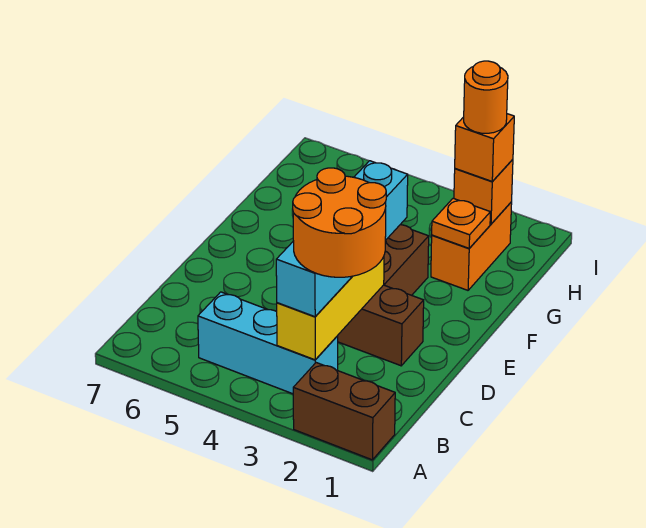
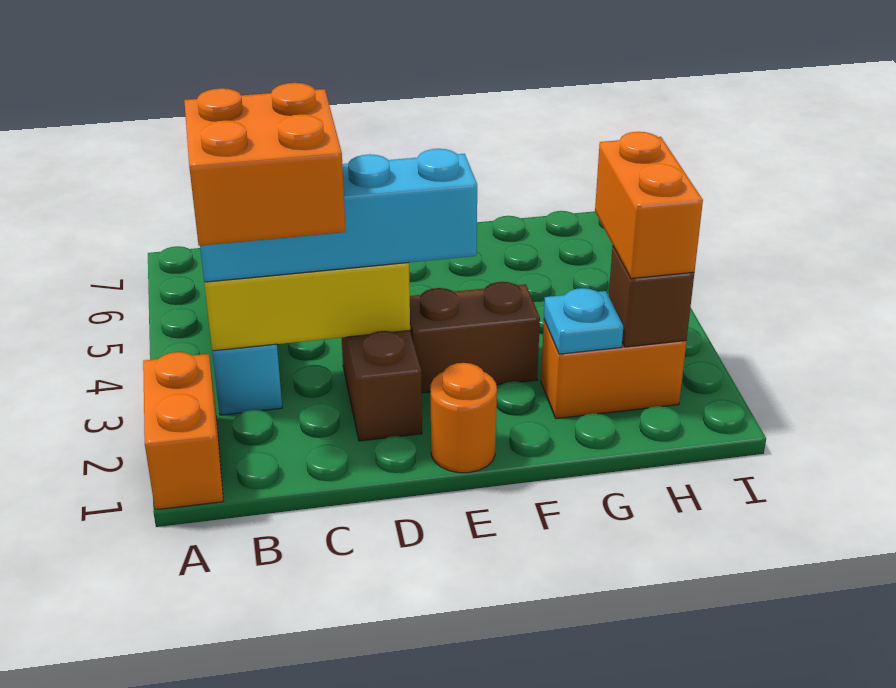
brown brick A1:A2 level 1 -> orange brick A1:A2 level 1
orange round brick B2:C3 level 4 -> orange brick B2:C3 level 4
orange plate G2 level 2 -> cyan plate G2 level 2
orange brick H2 level 2 -> brown brick H2 level 2
orange brick H2 level 3 -> orange brick H2:H3 level 3
orange round brick H2 level 4 -> orange round brick E1 level 1

